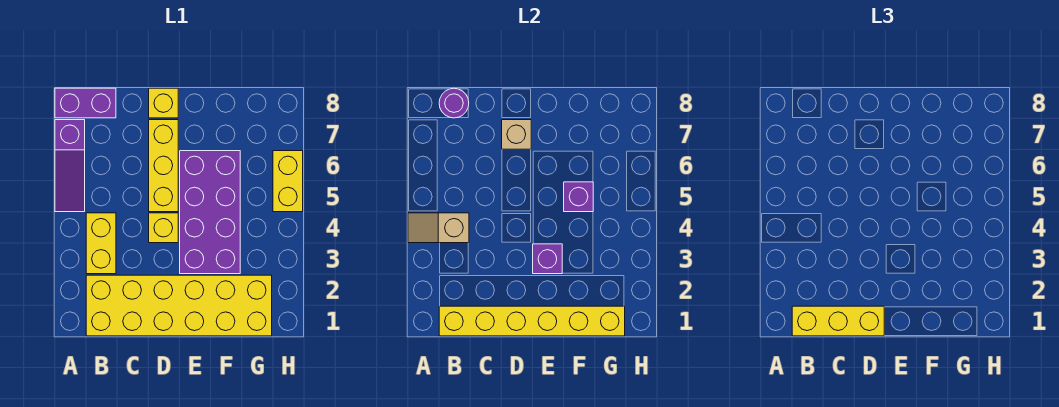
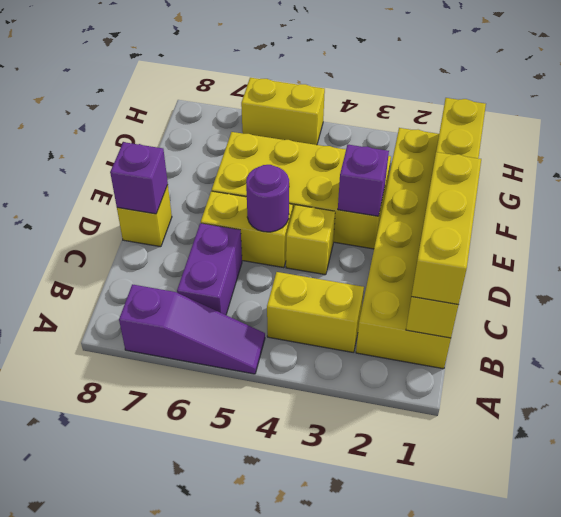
tan slope A4:B4 level 2 top B -> none
purple brick A8:B8 level 1 -> purple brick B6:C6 level 1
purple round brick B8 level 2 -> purple round brick D5 level 2
yellow brick D5:D7 level 1 -> yellow brick D5:D6 level 1
tan brick D7 level 2 -> none
purple brick E3:F6 level 1 -> yellow brick E3:F6 level 1
purple brick F5 level 2 -> purple brick D8 level 2

